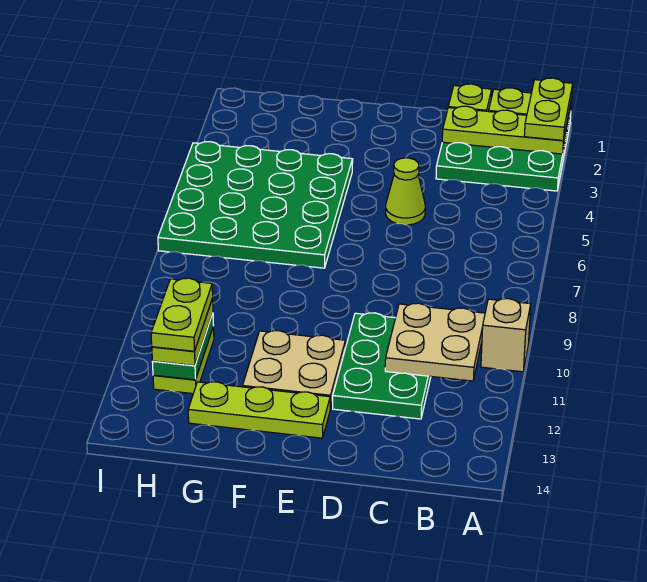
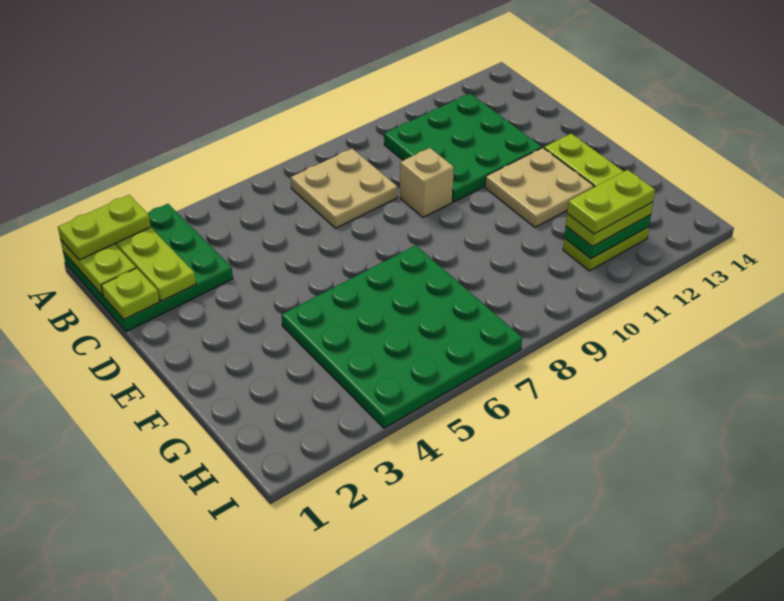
tan brick A10 level 1 -> tan brick D9 level 1
tan plate B10:C11 level 2 -> tan plate B7:C8 level 1
green plate C10:D12 level 1 -> green plate B10:D12 level 1
lime cone D5 level 1 -> none

